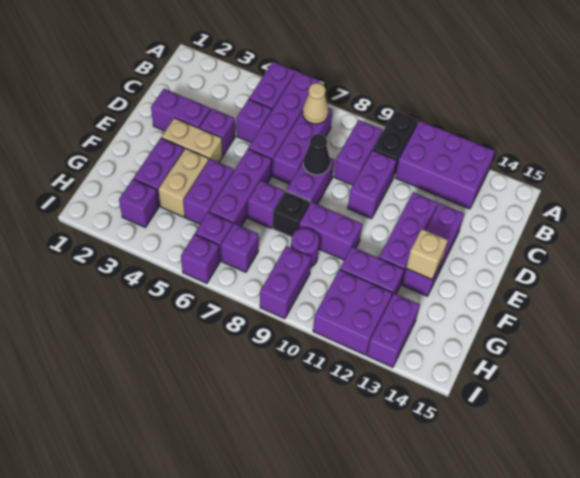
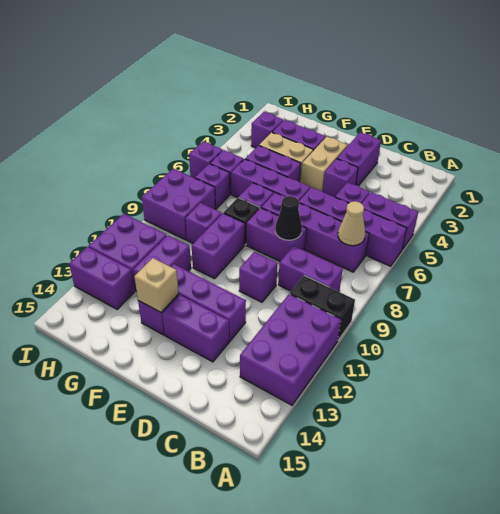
purple brick B7:D7 level 1 -> purple brick B7:E7 level 1
purple brick C10:D10 level 1 -> purple brick D10 level 1
purple round brick G9 level 1 -> purple brick G9 level 1
purple brick H9:I9 level 1 -> purple brick H8:I9 level 1

